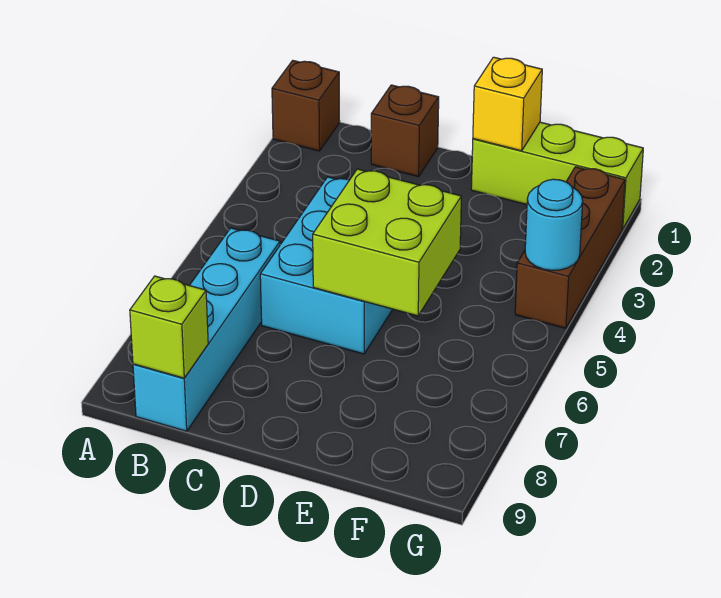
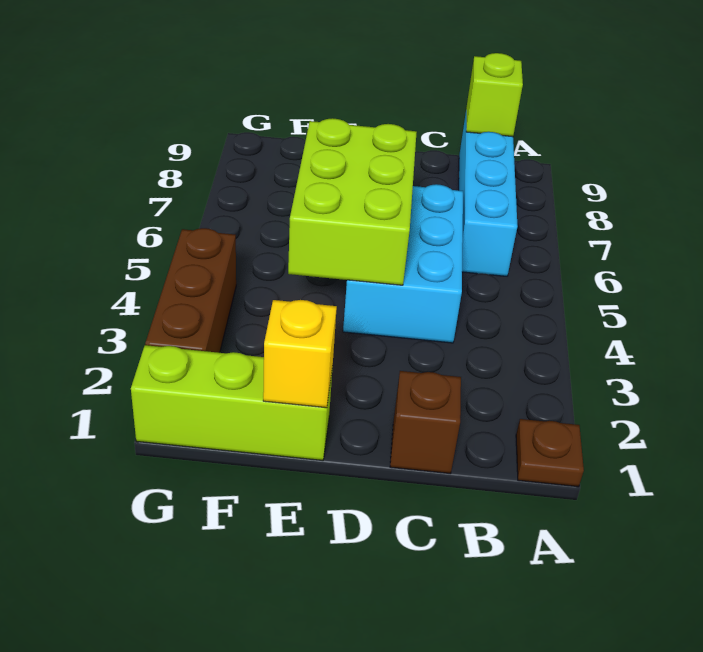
brown brick A1 level 1 -> brown plate A1 level 1
lime brick D5:E6 level 2 -> lime brick D4:E6 level 2
cyan round brick G4 level 2 -> none

